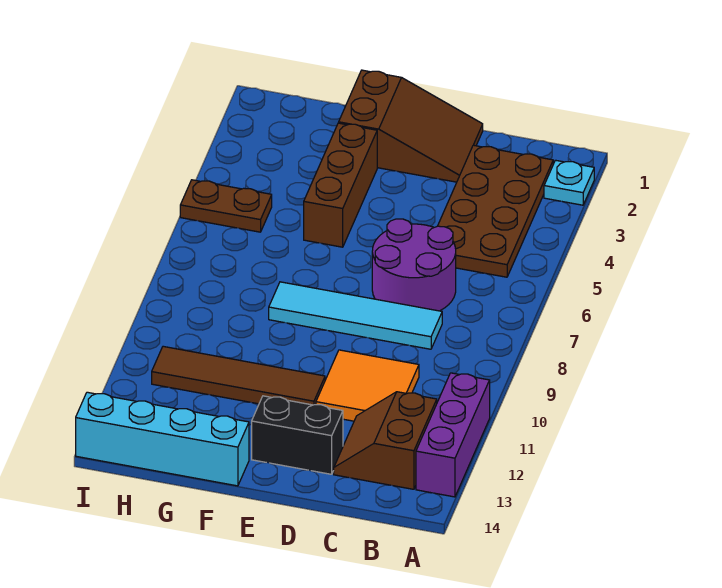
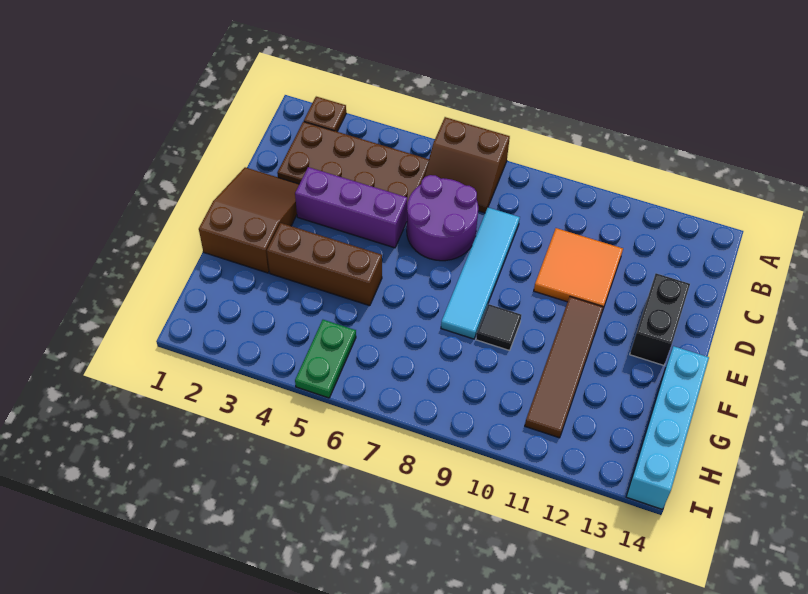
cyan plate A2 level 1 -> brown plate A2 level 1
purple brick A11:A13 level 1 -> purple brick D3:D5 level 1
brown slope B12:C13 level 1 top B -> brown slope A6:B7 level 1 top A
none -> black tile F9 level 1
brown plate H5:I5 level 1 -> green plate H5:I5 level 1

